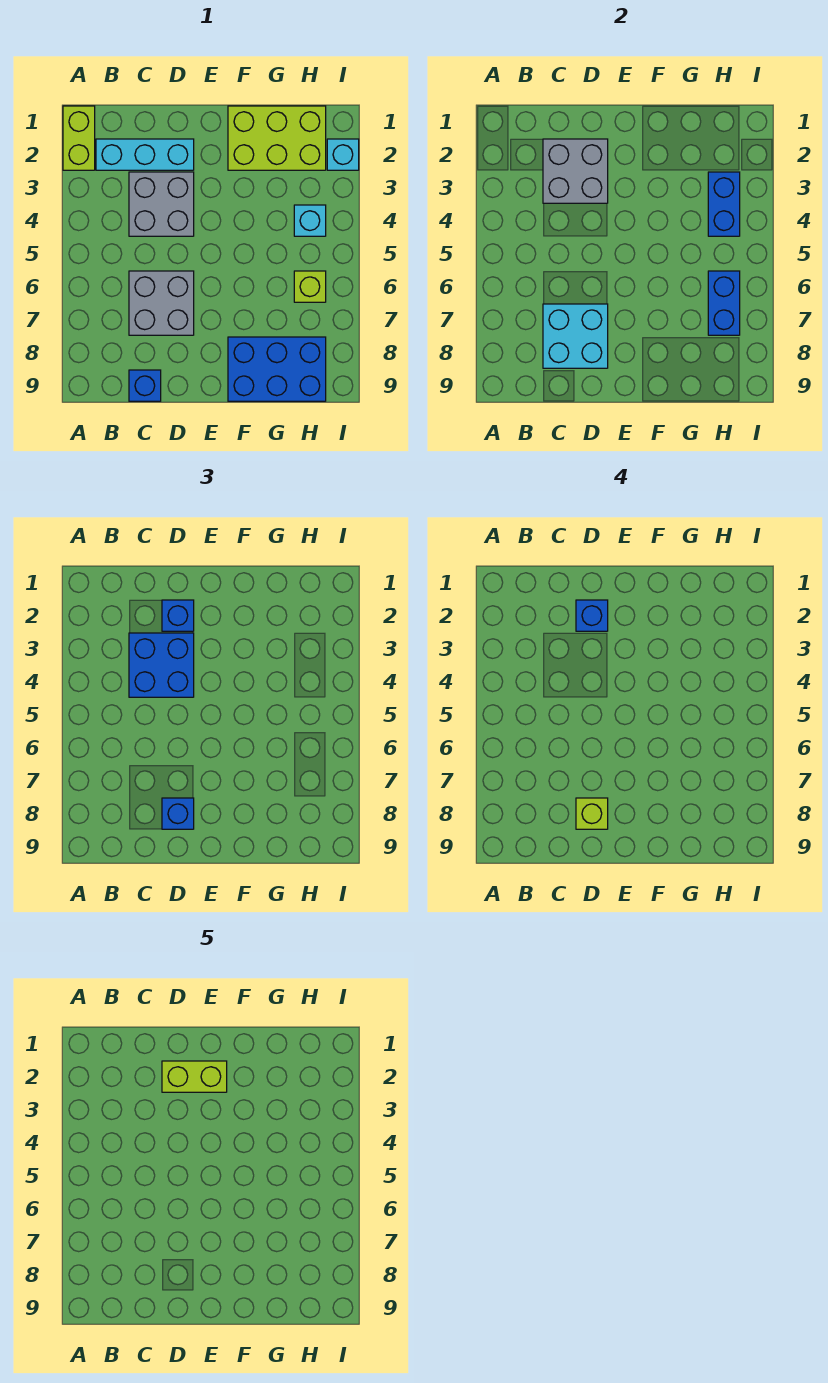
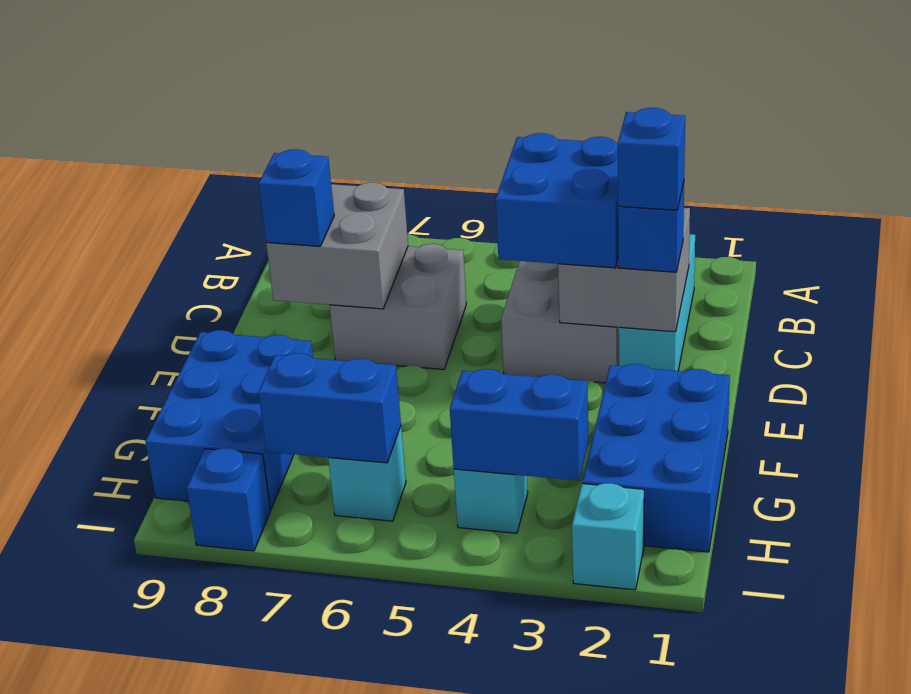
lime brick A1:A2 level 1 -> none
cyan brick C7:D8 level 2 -> grey brick C7:D8 level 2
blue brick C9 level 1 -> blue brick I8 level 1
lime brick D2:E2 level 5 -> none
lime brick D8 level 4 -> none
lime brick F1:H2 level 1 -> blue brick F1:H2 level 1
lime brick H6 level 1 -> cyan brick H6 level 1

